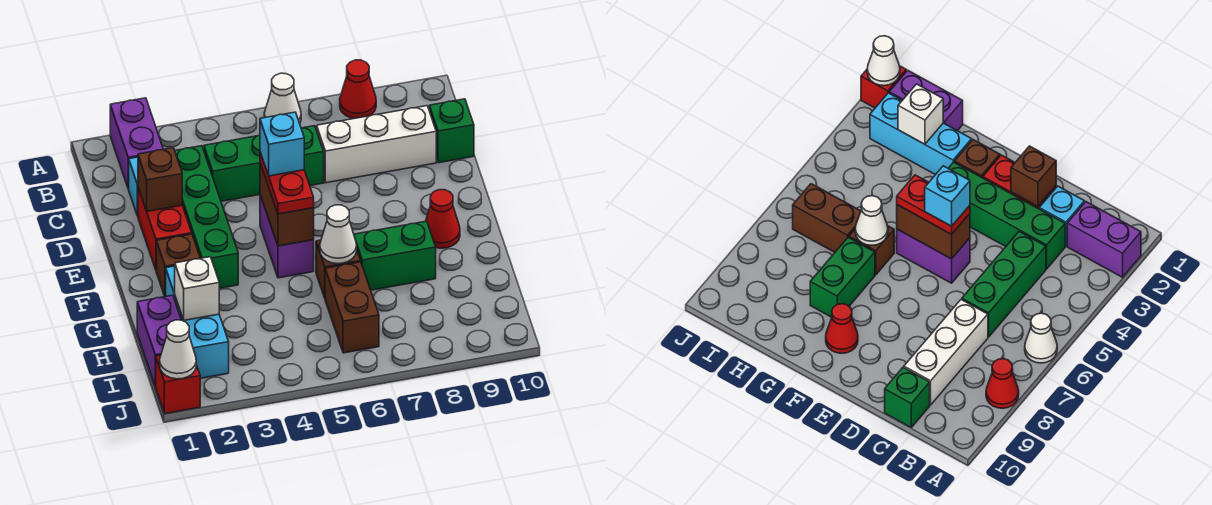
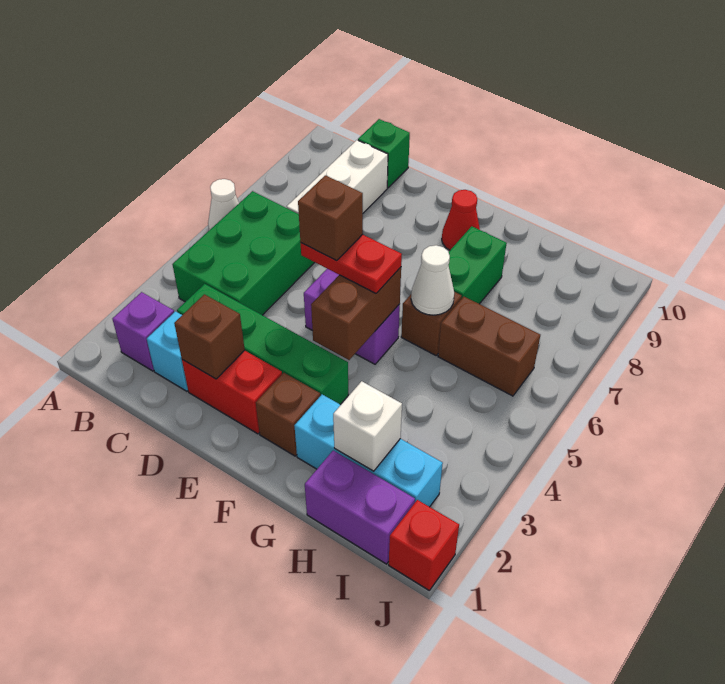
purple brick A2:B2 level 1 -> purple brick B2 level 1
red cone A8 level 1 -> none
green brick C4:C6 level 1 -> green brick B4:C6 level 1
brown brick E5:F5 level 2 -> brown brick F4:F5 level 2
cyan brick E5 level 4 -> brown brick E5 level 4
white cone J1 level 2 -> none

